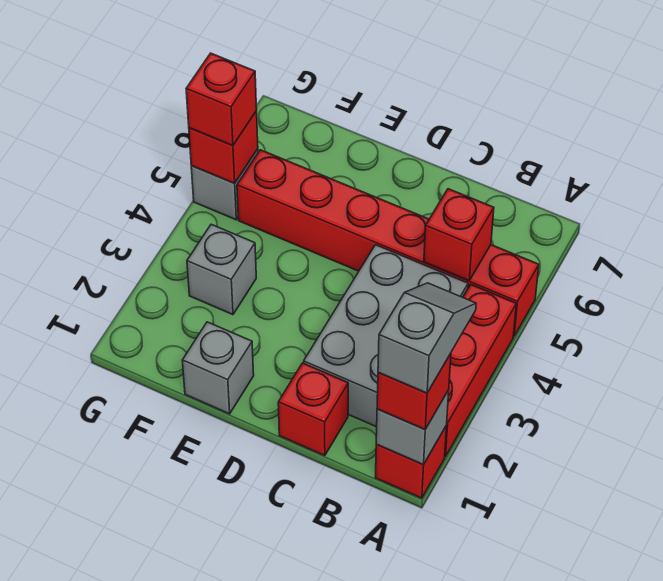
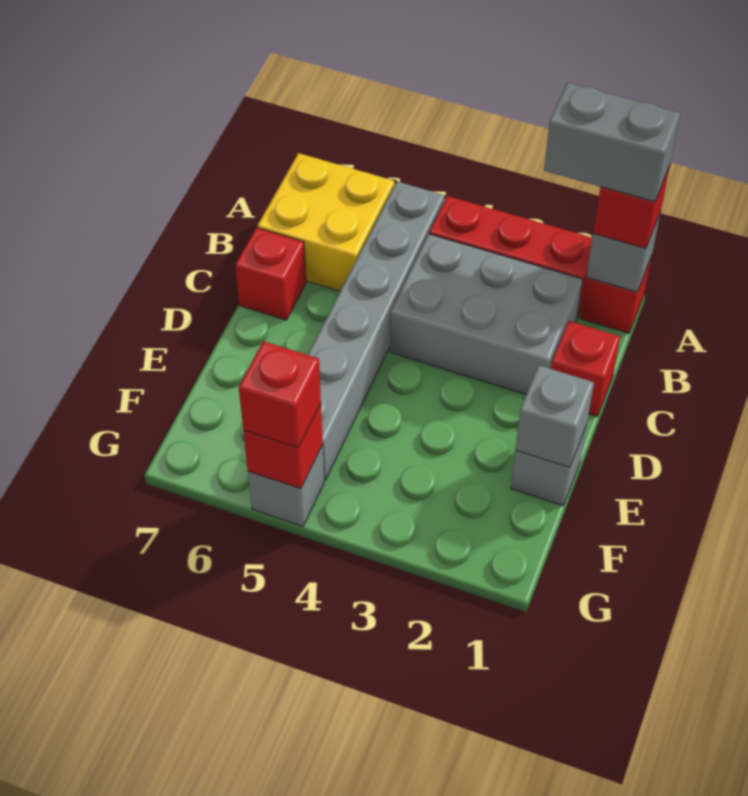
grey slope A1:A2 level 4 top 1 -> grey brick A1:A2 level 4
red brick A5:F5 level 1 -> grey brick A5:F5 level 1
none -> yellow brick A6:B7 level 1
red brick B5 level 2 -> red brick C7 level 1
grey brick F3 level 1 -> grey brick E1 level 2

